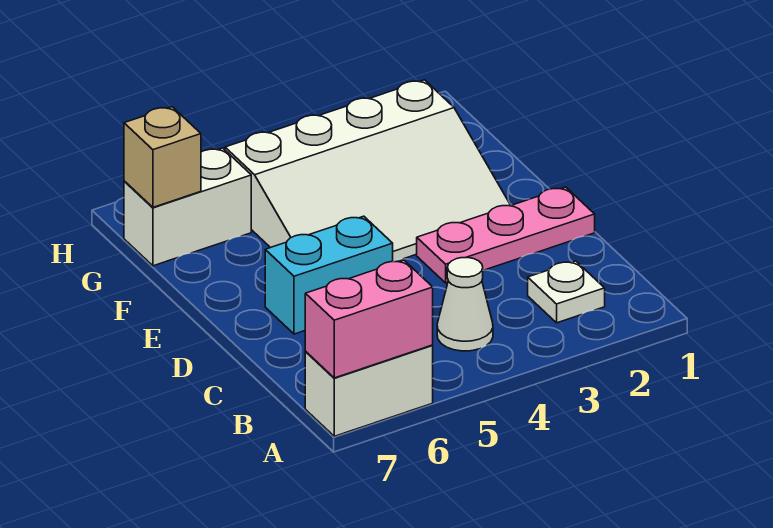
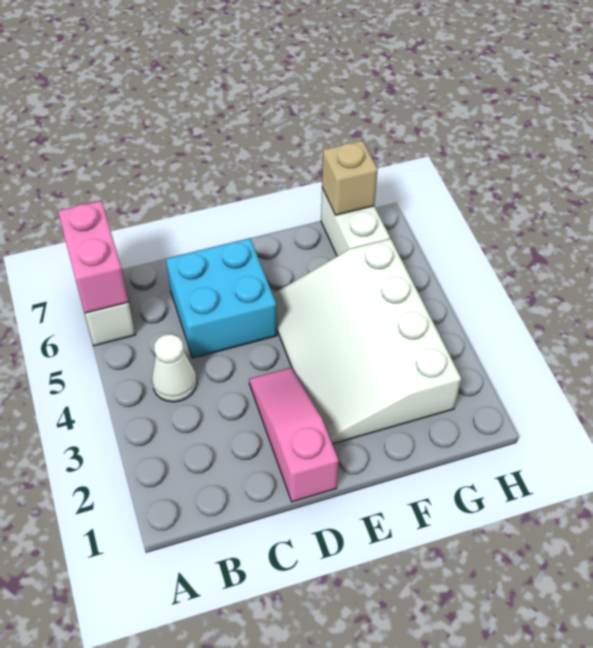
white plate B2 level 1 -> none
pink plate D1:D3 level 1 -> pink slope D1:D3 level 1 top 1
cyan brick D5:D6 level 1 -> cyan brick C5:D6 level 1

